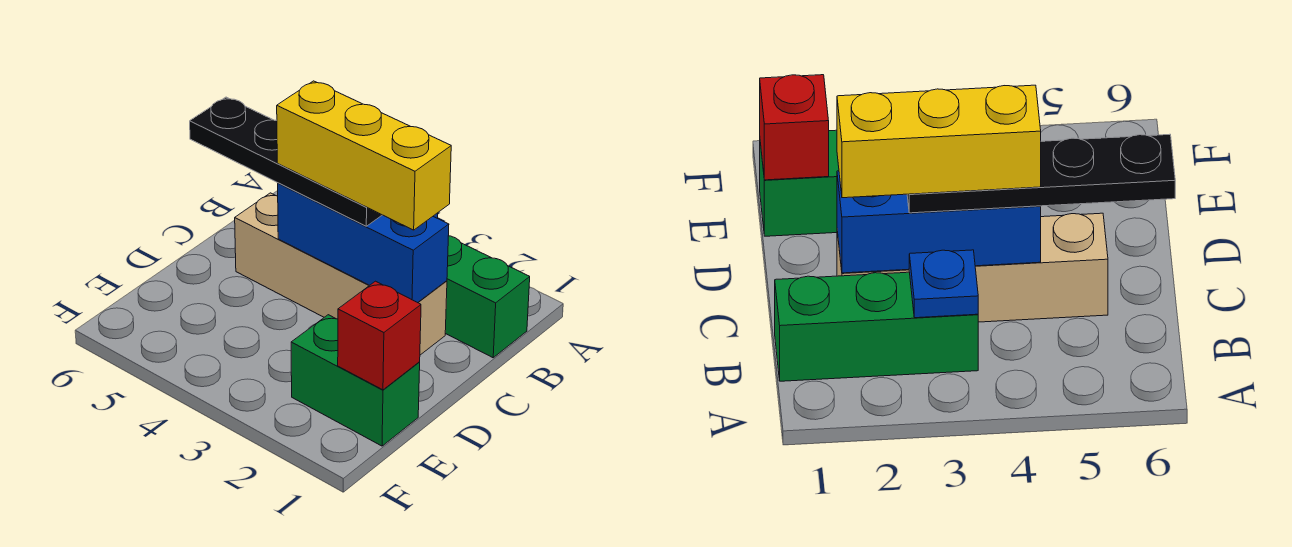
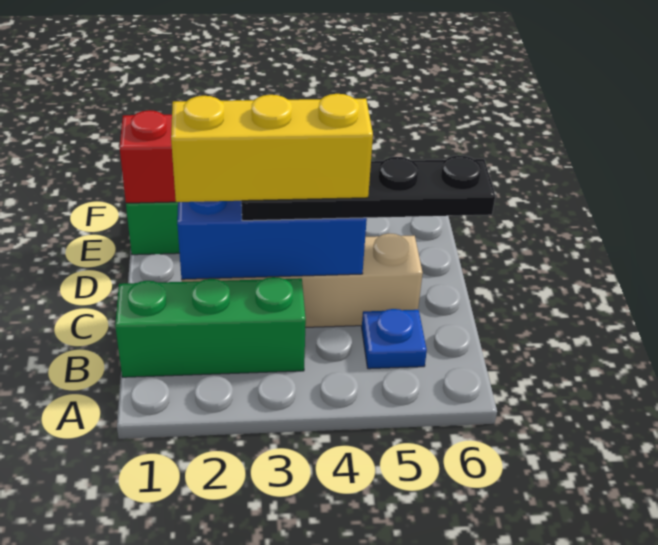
blue plate B3 level 2 -> blue plate B5 level 1

